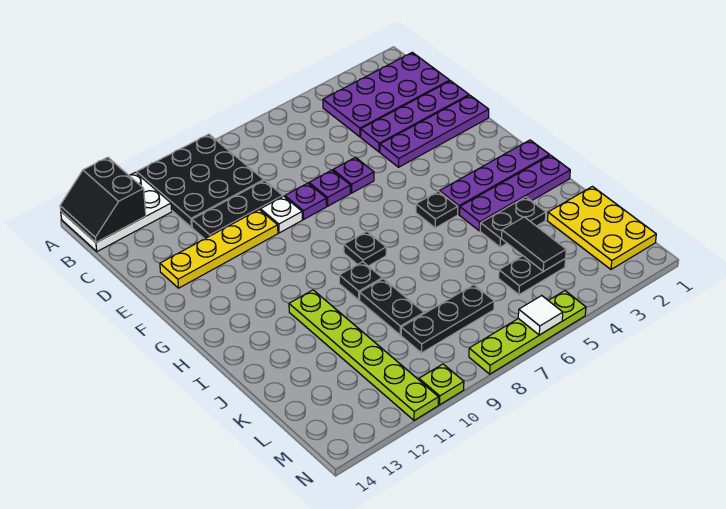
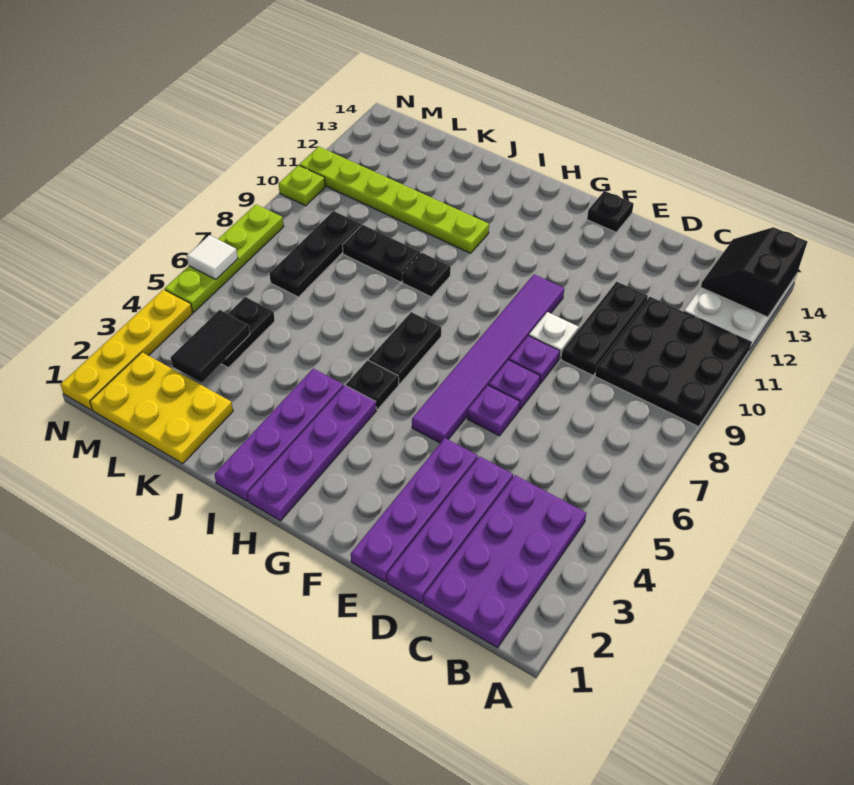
black slope A13:B14 level 2 top 13 -> black slope A13:B14 level 2 top A
yellow plate E10:E13 level 1 -> yellow plate N1:N4 level 1
none -> purple tile F5:F10 level 1
black plate H8 level 1 -> black plate F14 level 1
black plate J3:J4 level 1 -> black plate H6:H7 level 1
black tile K4:L4 level 2 -> black tile L3:L4 level 2

